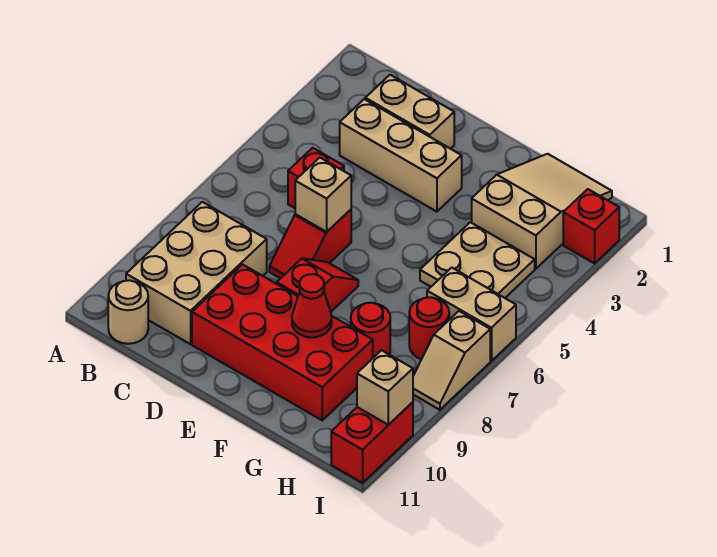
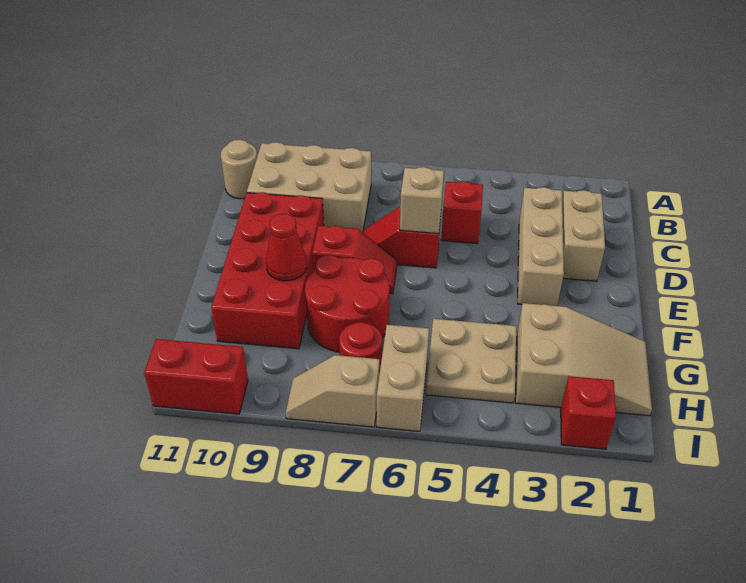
red round brick G8 level 1 -> red round brick F7:G8 level 1
tan brick I10 level 2 -> none

